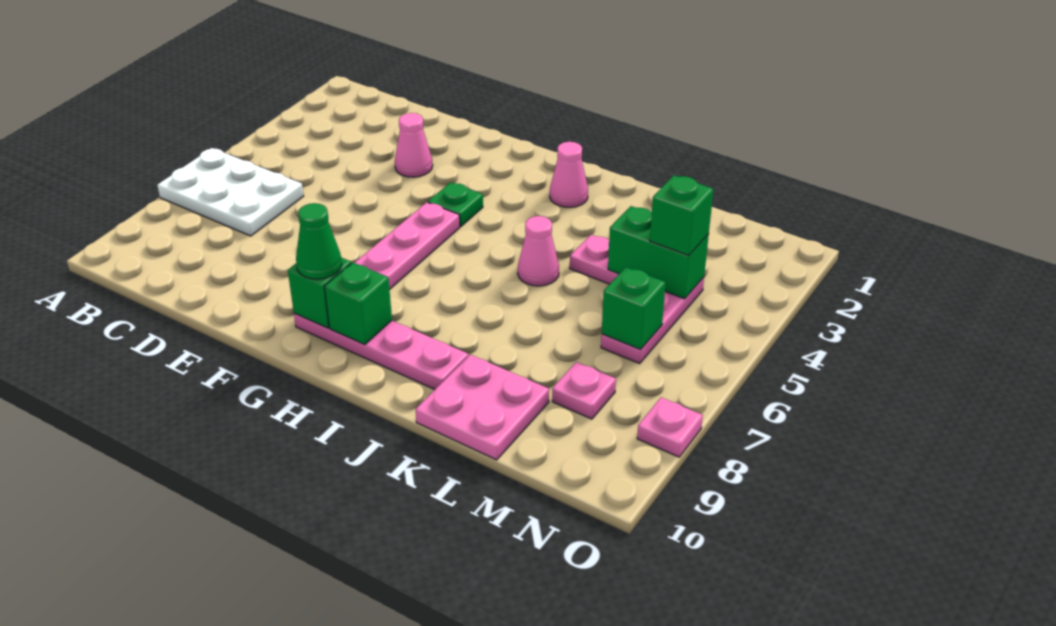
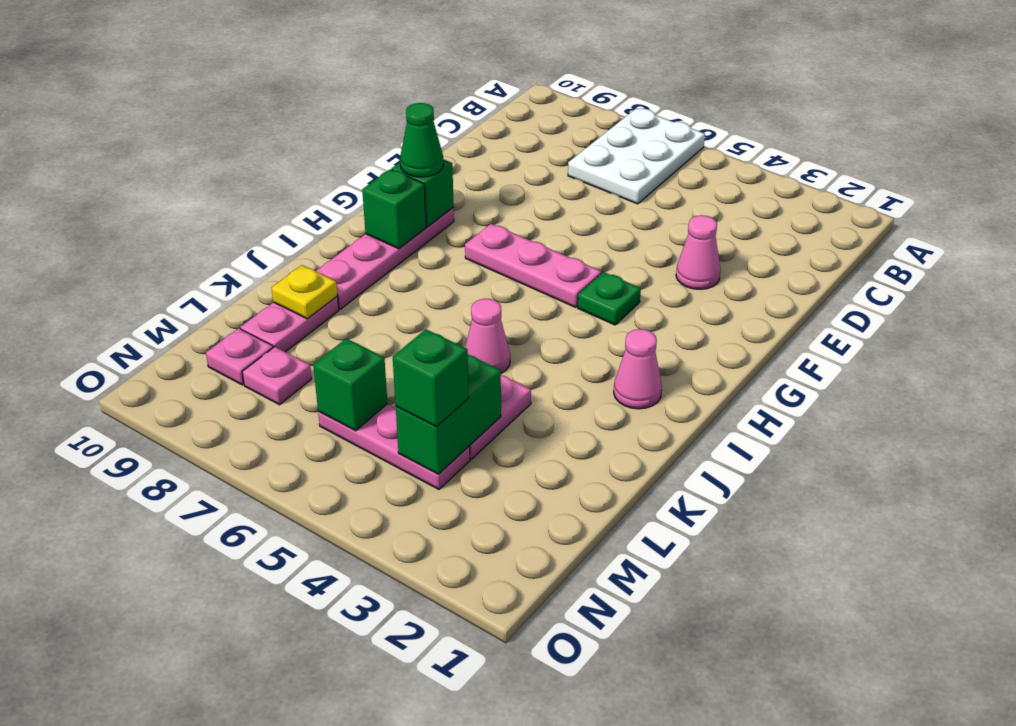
pink plate K9:L10 level 1 -> pink plate K9:L9 level 1
none -> yellow plate K9 level 2
pink plate O8 level 1 -> pink plate M9 level 1

